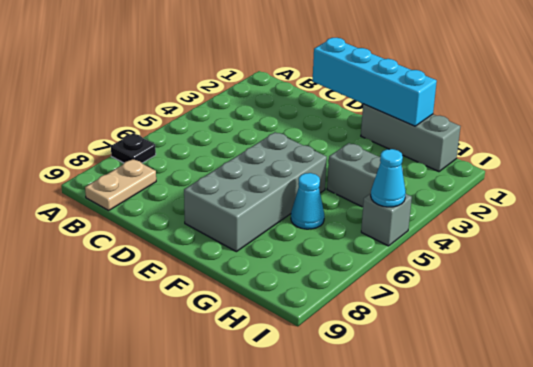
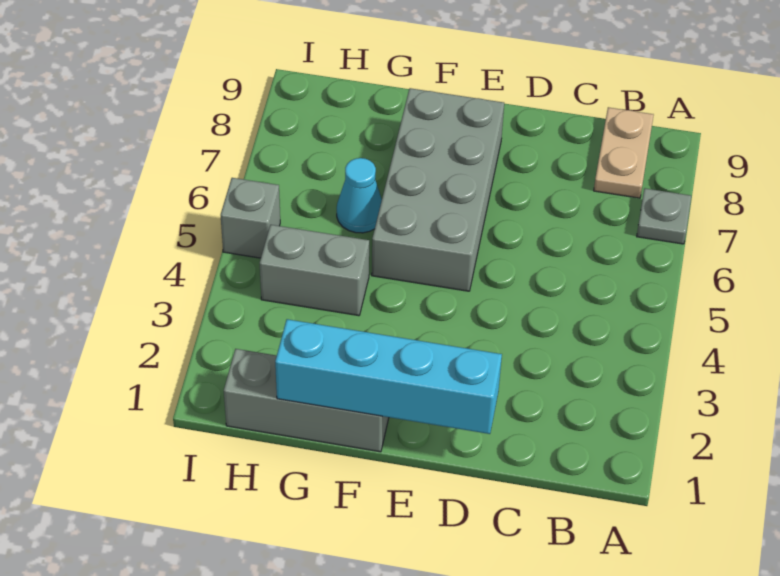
black plate A7 level 1 -> grey plate A7 level 1
cyan cone I5 level 2 -> none

